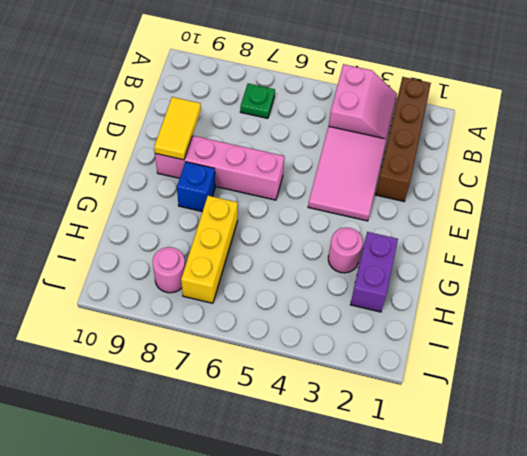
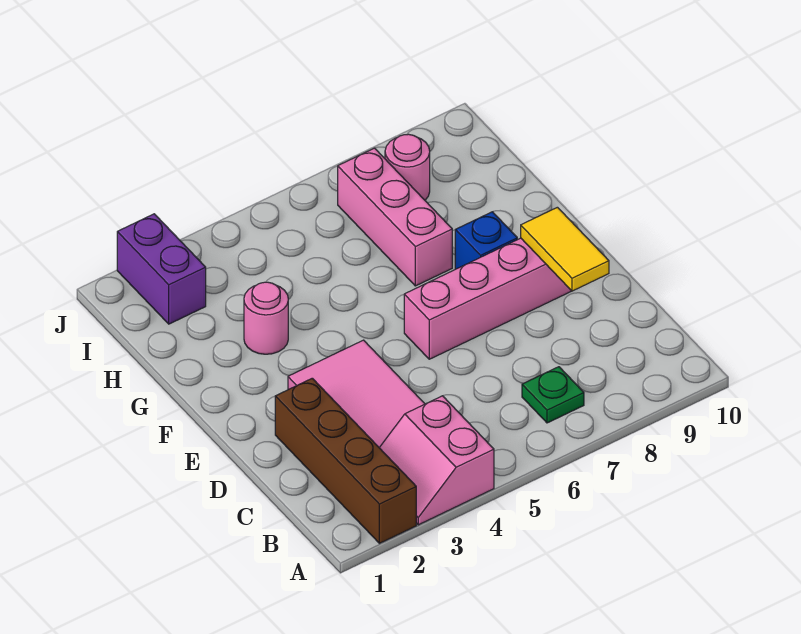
purple brick G2:H2 level 1 -> purple brick I2:J2 level 1
yellow brick G7:I7 level 1 -> pink brick G7:I7 level 1

